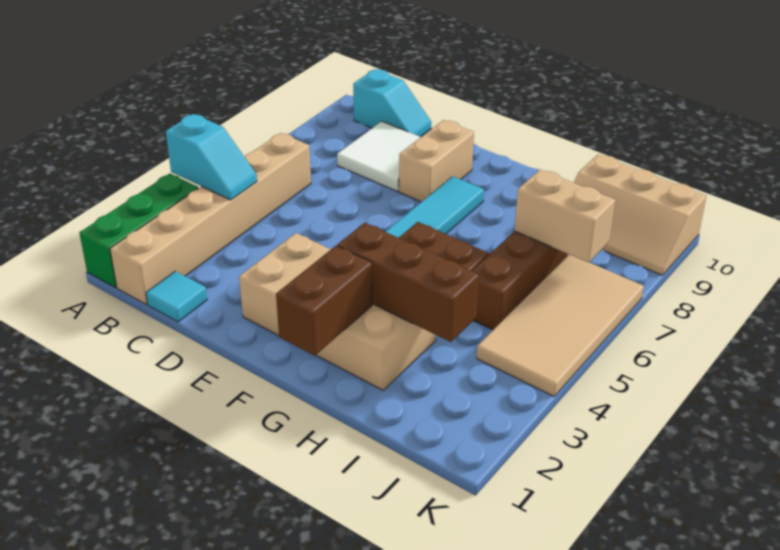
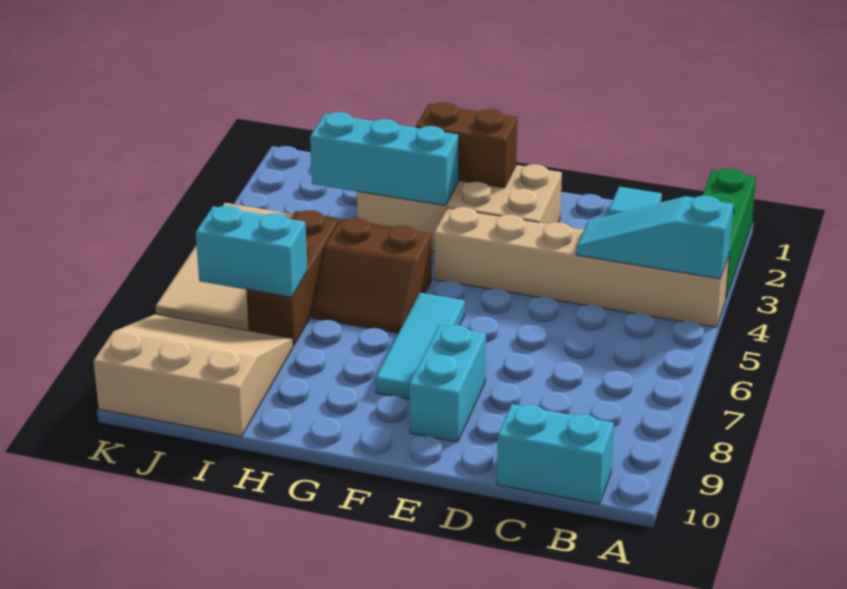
cyan slope A4:B4 level 2 top A -> cyan slope A4:C4 level 2 top A
tan brick B1:B6 level 1 -> tan brick A4:F4 level 1
cyan slope B10:C10 level 1 top B -> cyan brick B10:C10 level 1
white tile C8:D9 level 1 -> none
tan brick E8:E9 level 1 -> cyan brick E8:E9 level 1
brown brick G1:G2 level 2 -> brown brick F2:G2 level 2
brown brick G3:I3 level 2 -> cyan brick G3:I3 level 2
tan brick I7:J7 level 2 -> cyan brick I7:J7 level 2
tan slope I9:K10 level 1 top 10 -> tan slope I8:K10 level 1 top 10

